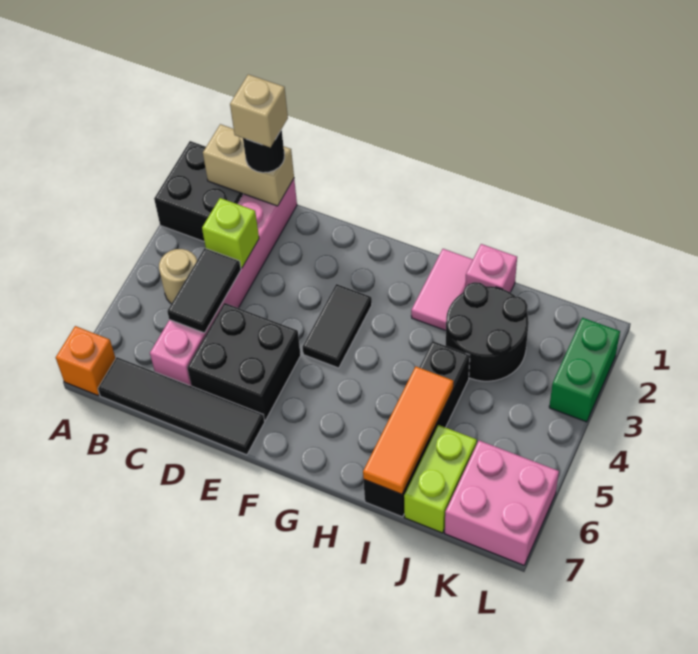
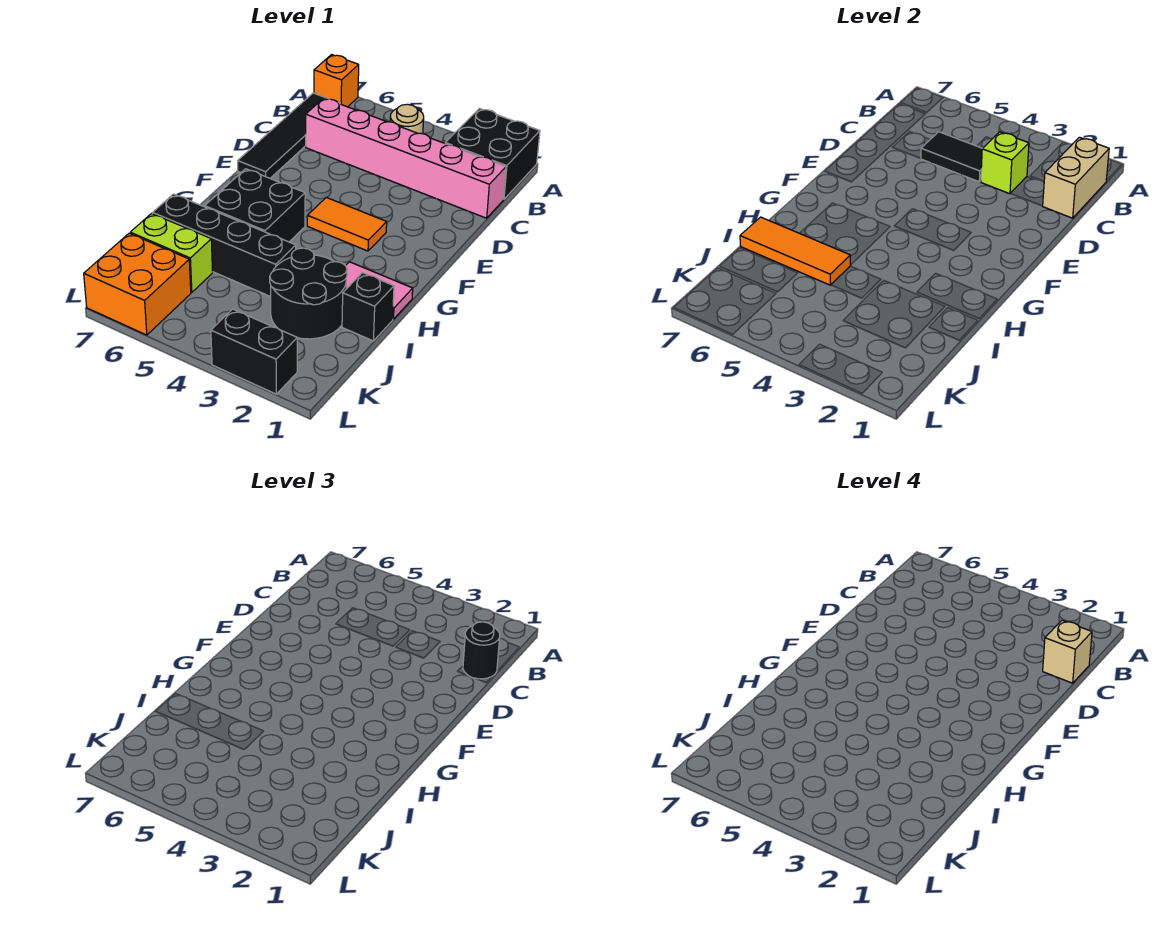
black brick D5:E6 level 1 -> black brick G5:H6 level 1
black tile F3:F4 level 1 -> orange tile F3:F4 level 1
pink brick I1 level 1 -> black brick I1 level 1
pink brick K6:L7 level 1 -> orange brick K6:L7 level 1
green brick L2:L3 level 1 -> black brick L2:L3 level 1

